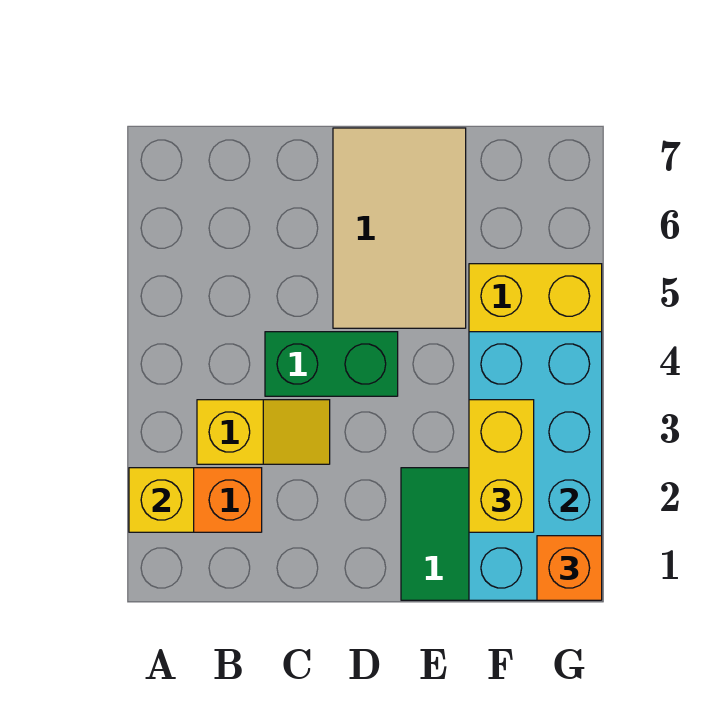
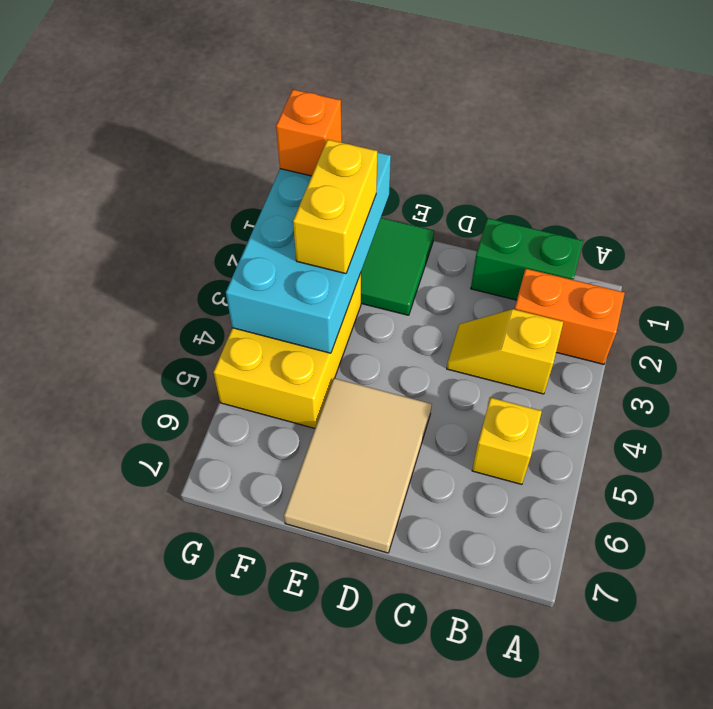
yellow brick A2 level 2 -> yellow brick B5 level 1
green brick C4:D4 level 1 -> green brick B1:C1 level 1

